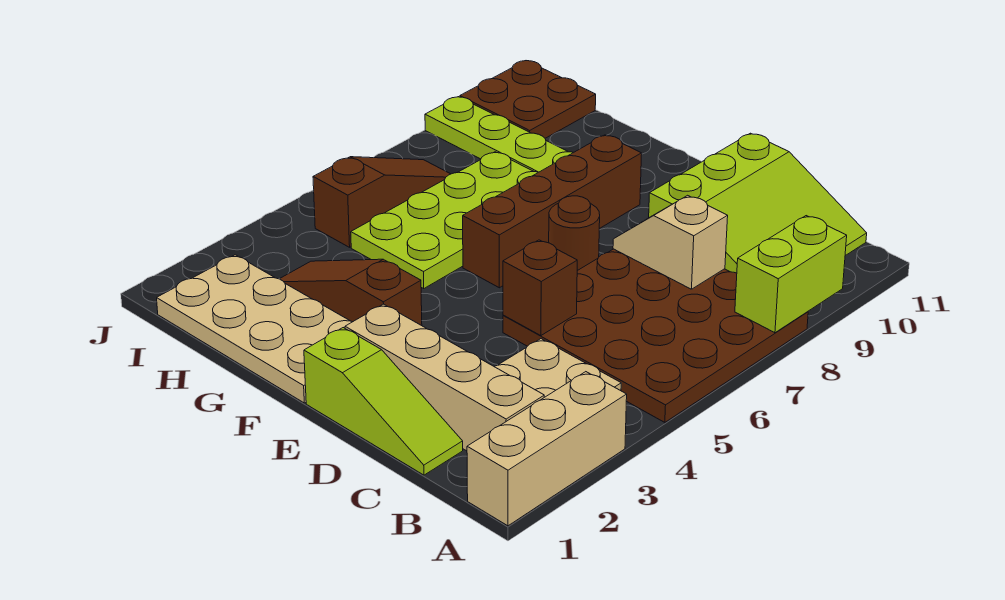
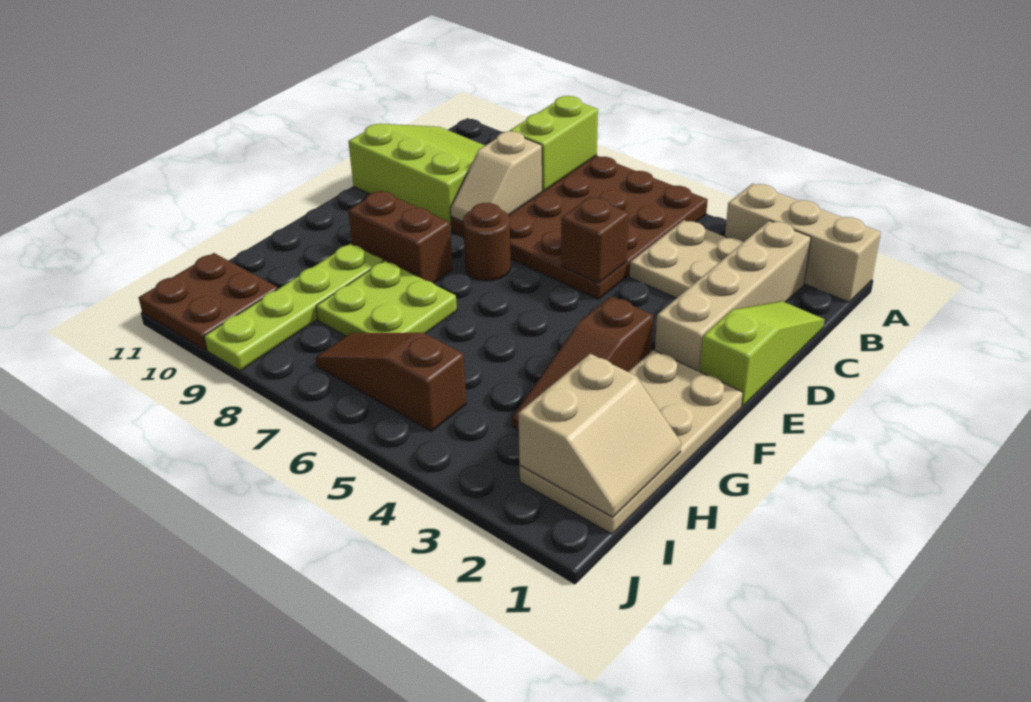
lime brick A8:A9 level 2 -> lime brick A8:B8 level 2
brown brick F6:F9 level 1 -> brown brick F8:F9 level 1
lime plate G5:H8 level 1 -> lime plate G7:H8 level 1
none -> tan slope H1:I2 level 2 top 2

